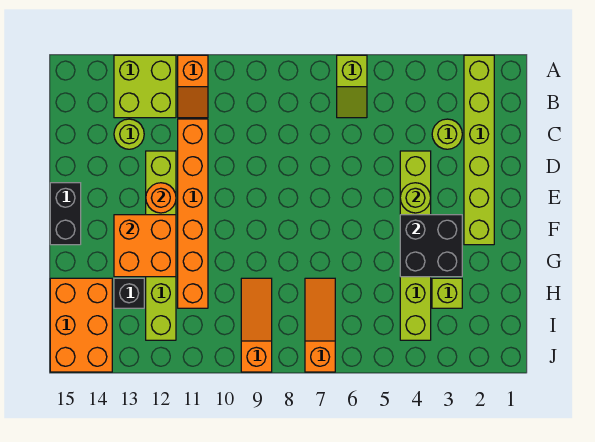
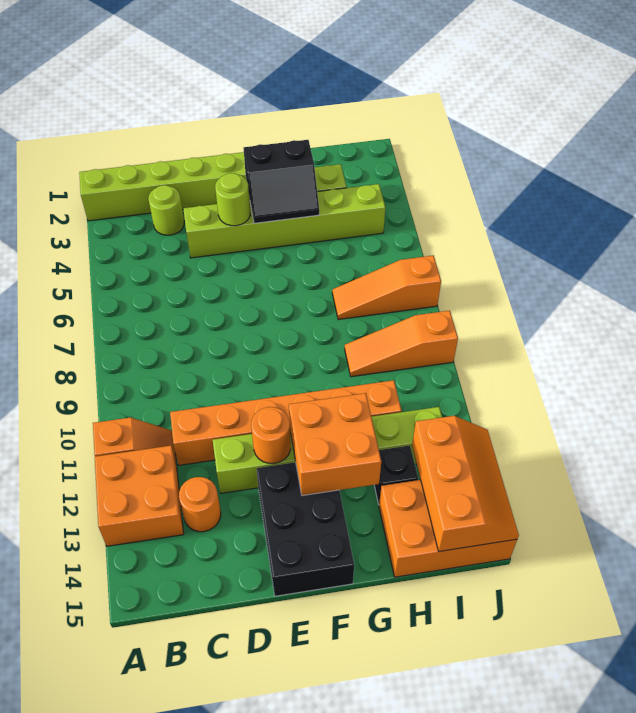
lime slope A6:B6 level 1 top A -> none
lime brick A12:B13 level 1 -> orange brick A12:B13 level 1
lime round brick C13 level 1 -> orange round brick C13 level 1
black brick E15:F15 level 1 -> black brick E13:F15 level 1
black brick F3:G4 level 2 -> black slope F3:G4 level 2 top 3
none -> orange slope I13:J15 level 2 top I

